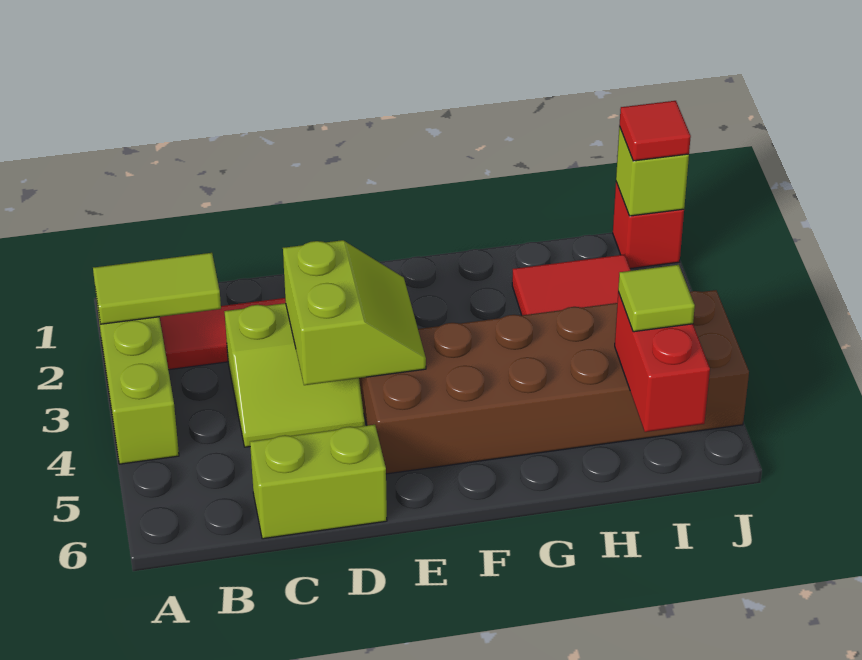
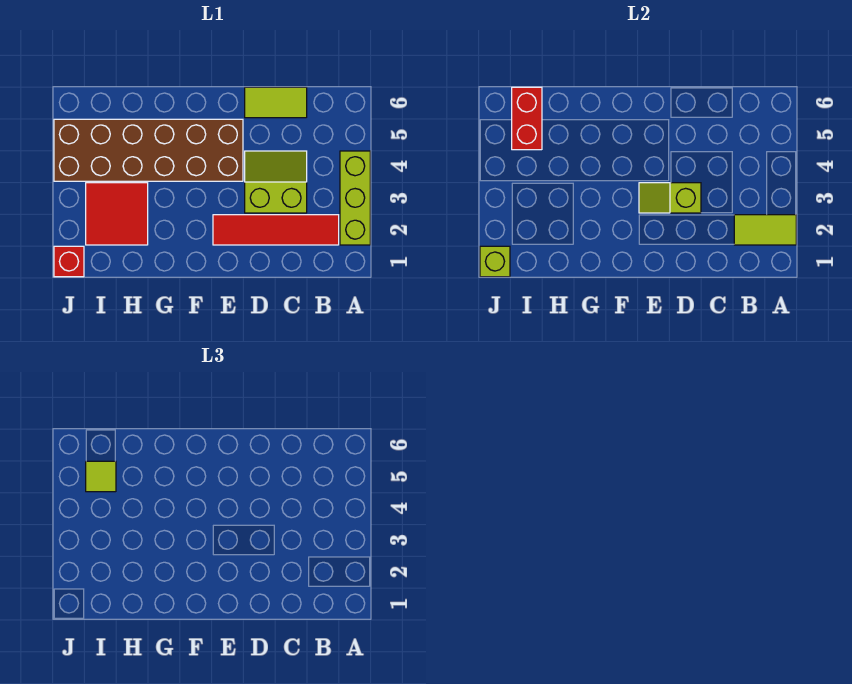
lime brick C6:D6 level 1 -> lime tile C6:D6 level 1
lime slope D3:E4 level 2 top D -> lime slope D3:E3 level 2 top D
red tile J1 level 3 -> none

